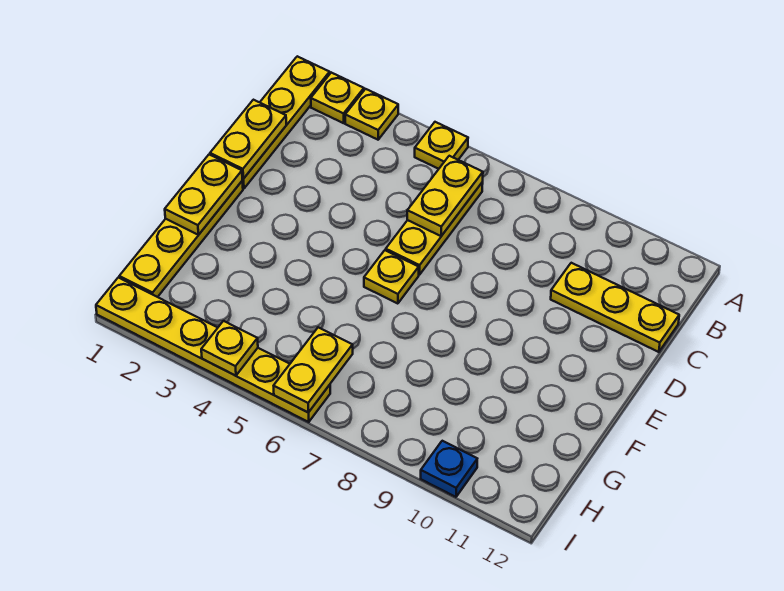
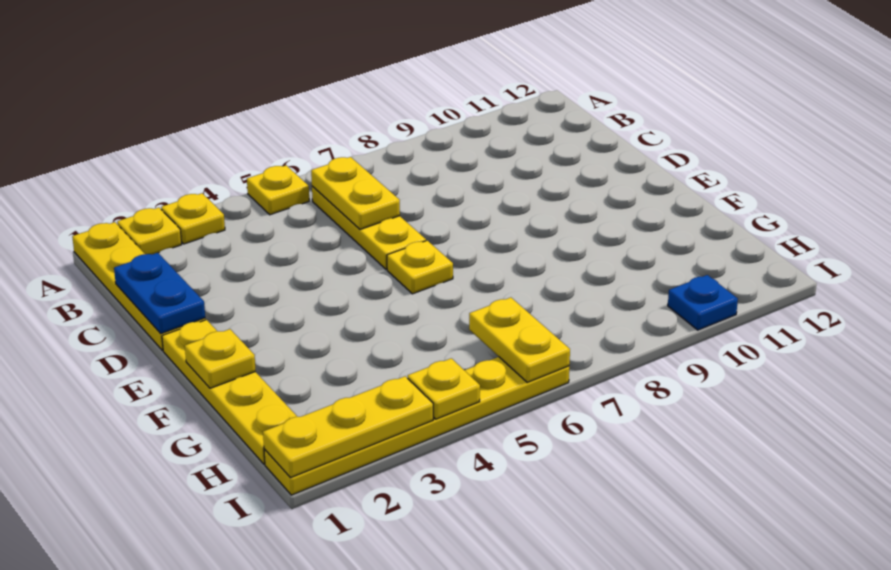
yellow plate C1:D1 level 2 -> blue plate C1:D1 level 2
yellow plate C10:C12 level 1 -> yellow plate I1:I3 level 2
yellow plate E1:F1 level 2 -> yellow plate F1 level 2

